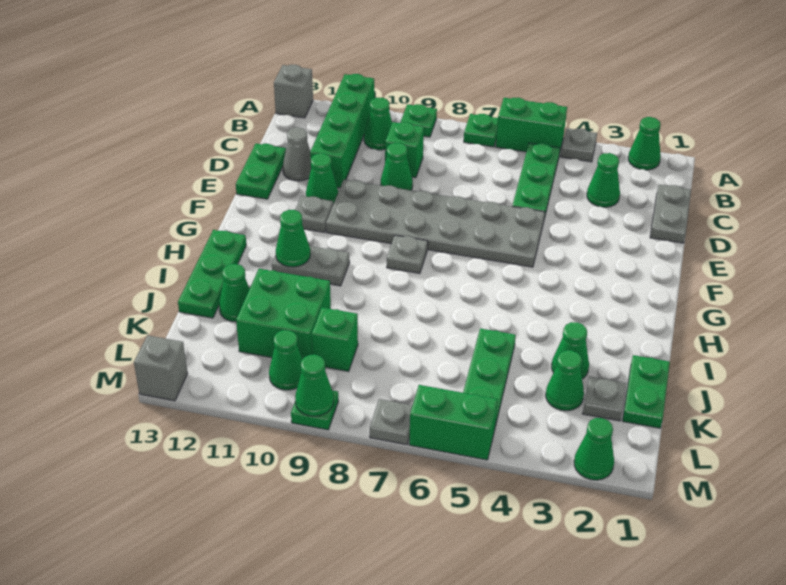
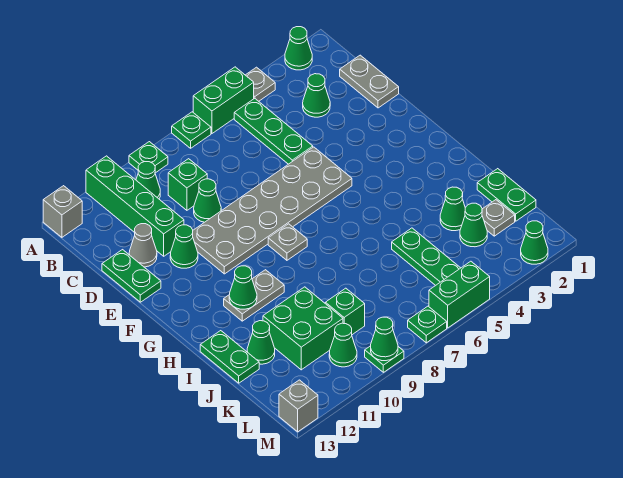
grey plate F11 level 1 -> none
green plate H13:J13 level 1 -> green plate I13:J13 level 1
grey plate M7 level 1 -> green plate M7 level 1

